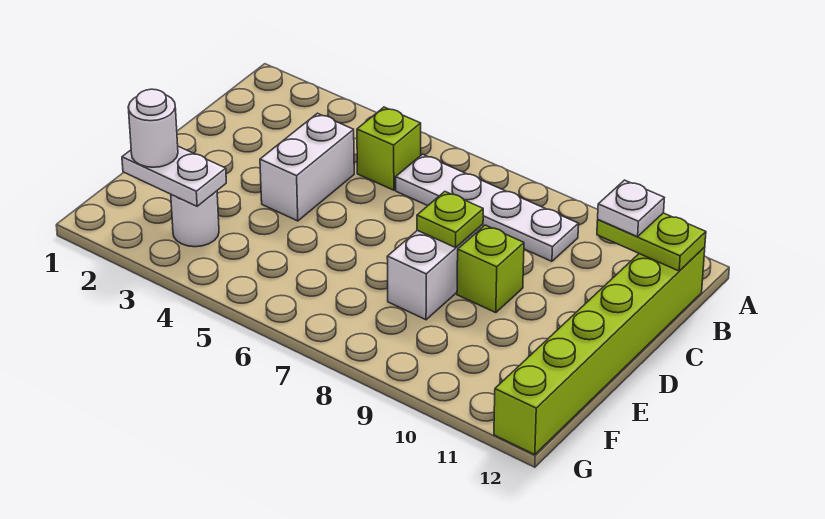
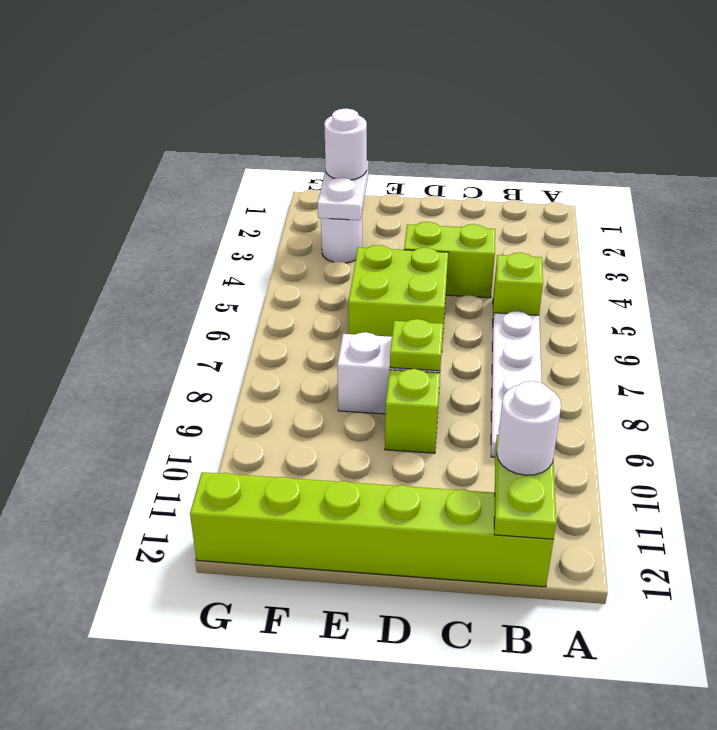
white plate B11 level 3 -> white round brick B11 level 3
white brick C4:D4 level 1 -> lime brick C4:D4 level 1
none -> lime brick D5:E6 level 1

